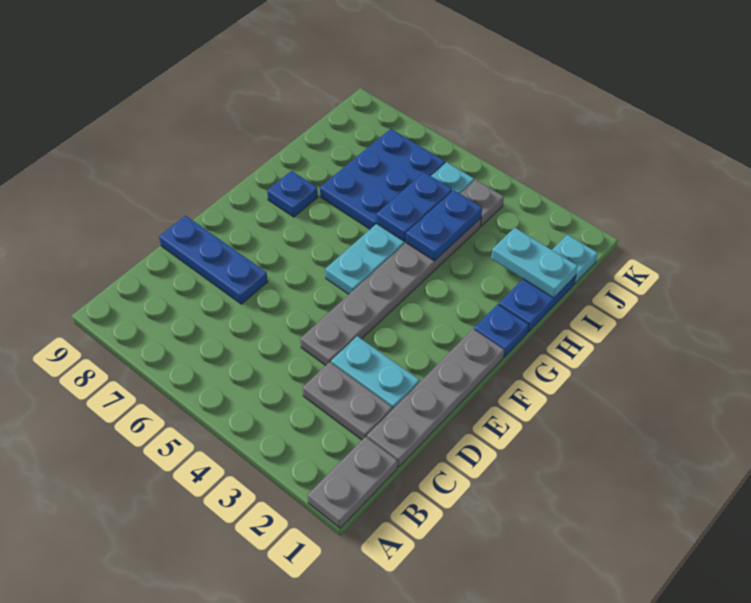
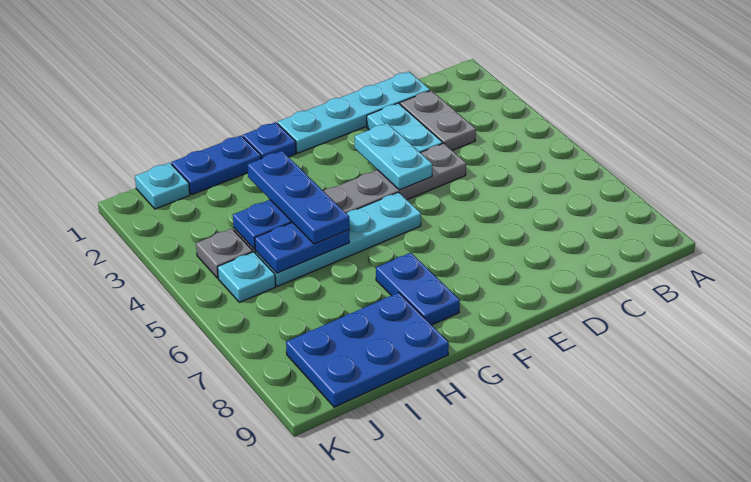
grey plate A1:B1 level 1 -> none
grey plate C1:F1 level 1 -> cyan plate C1:F1 level 1
blue plate D7:D9 level 1 -> blue plate H3:H5 level 3
blue plate G8 level 1 -> blue plate G7:G8 level 1
blue plate H6:J7 level 1 -> blue plate H8:J9 level 1
cyan plate I1:I2 level 2 -> cyan plate E3:E4 level 2

